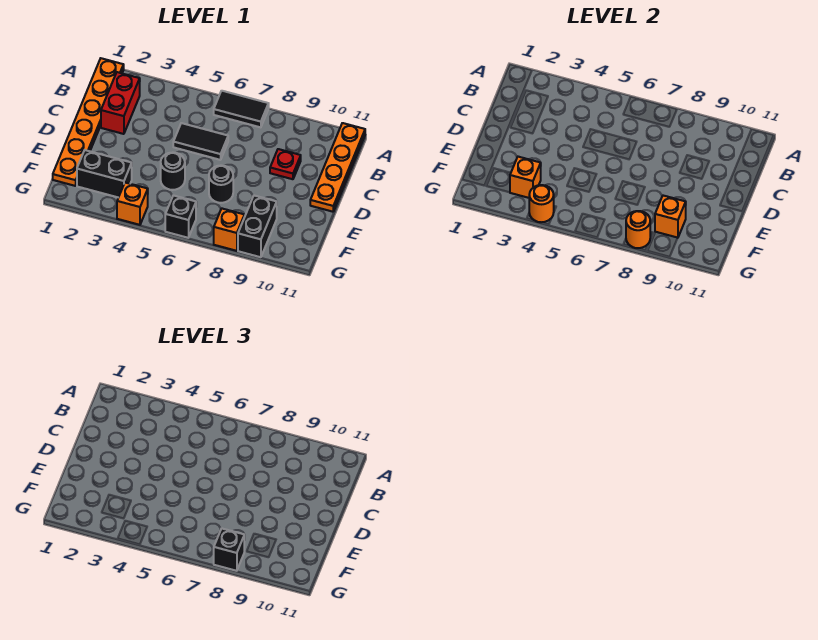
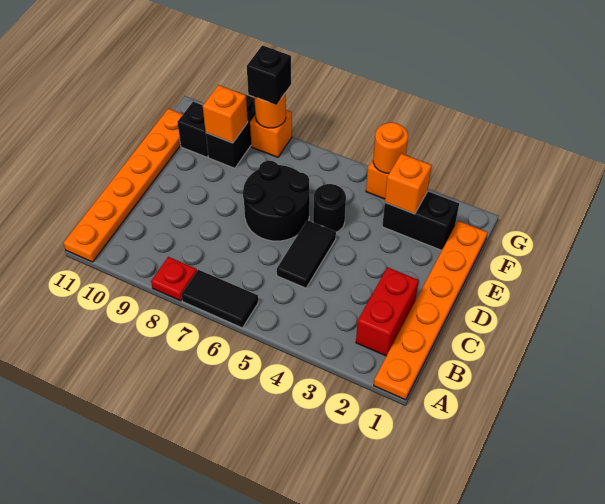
orange plate A11:D11 level 1 -> orange plate A11:F11 level 1
black tile C5:C6 level 1 -> black tile C5:D5 level 1
red plate C9 level 1 -> red plate A8 level 1
black round brick E7 level 1 -> black round brick D6:E7 level 1
black brick G6 level 1 -> black brick F10 level 1

